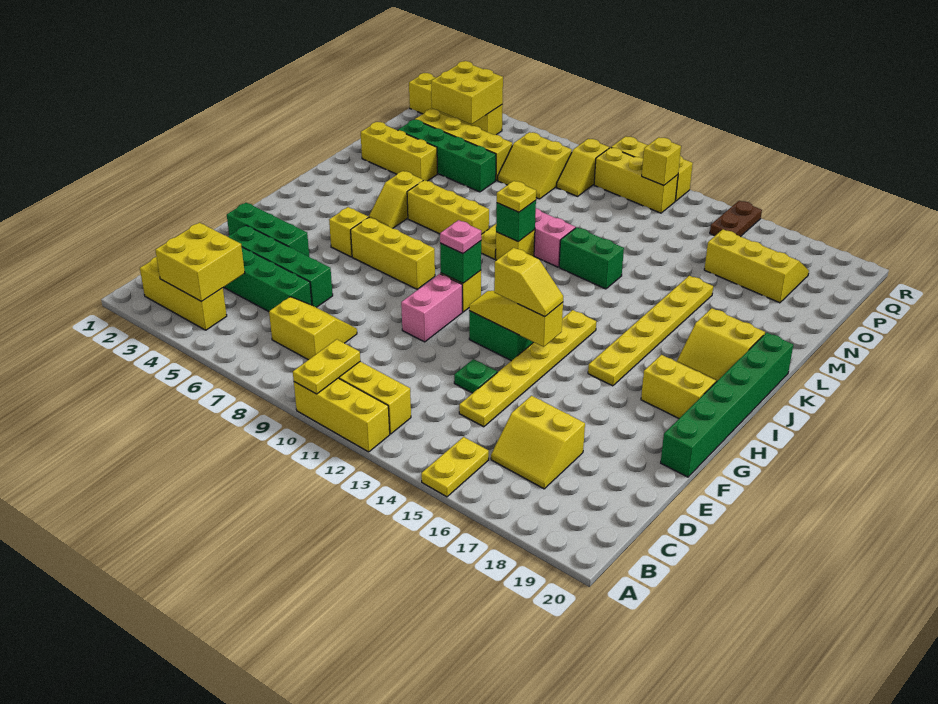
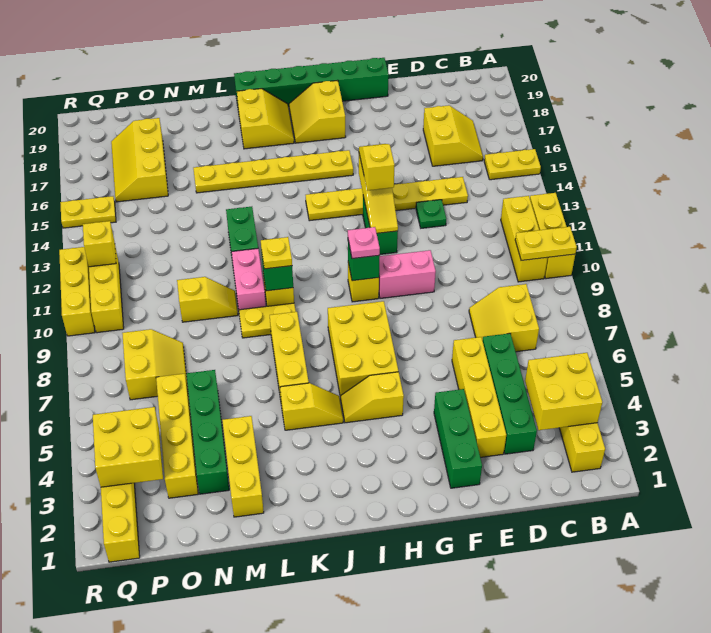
green brick E3:E6 level 1 -> yellow brick E3:E6 level 1
yellow brick H6:H8 level 1 -> yellow brick H6:I8 level 1
yellow slope P9:Q9 level 1 top Q -> yellow slope M10:N10 level 1 top N
brown plate Q15:R15 level 1 -> yellow plate Q15:R15 level 1

